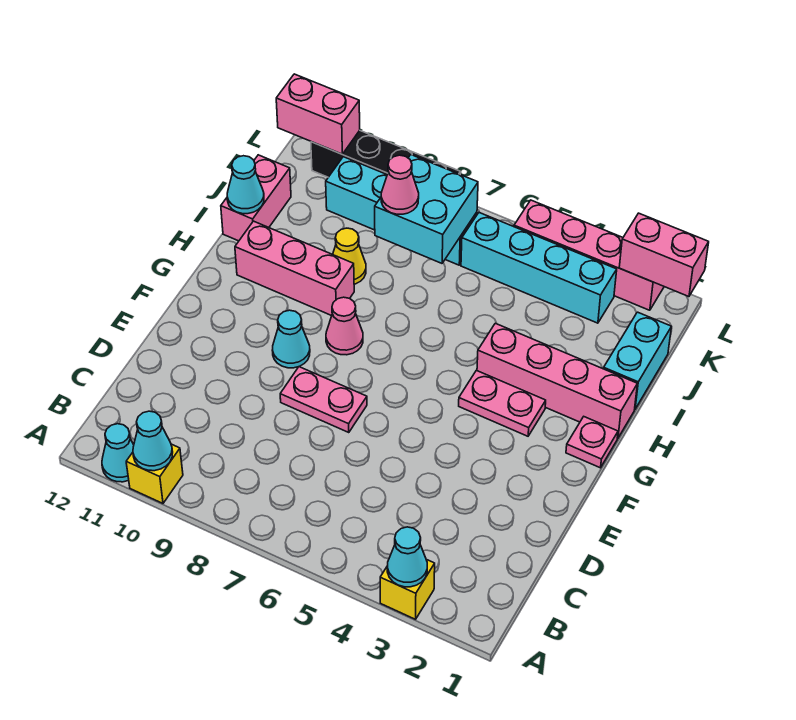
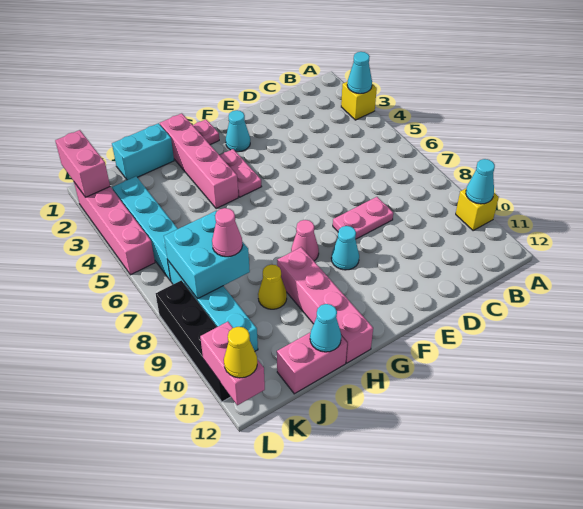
cyan cone A11 level 1 -> cyan cone F2 level 1
pink plate E7:E8 level 1 -> pink plate D8:E8 level 1
pink brick H9:H11 level 1 -> pink brick H9:H12 level 1
none -> yellow cone L12 level 3

